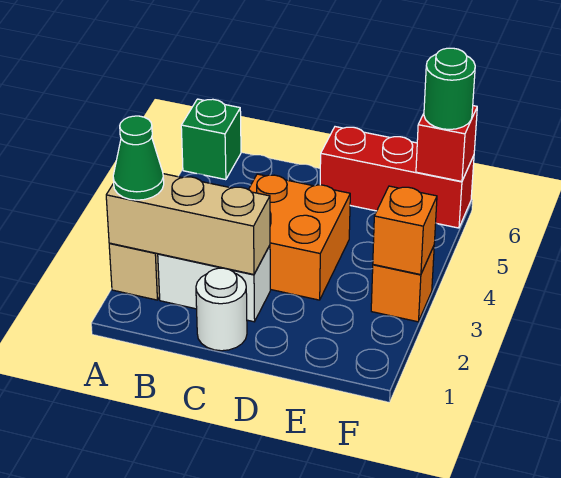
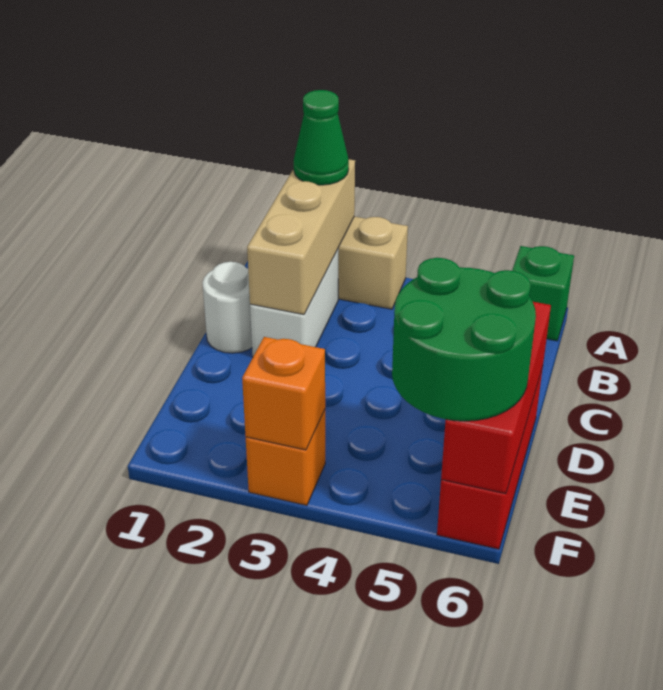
orange brick C3:D4 level 1 -> none
red brick F6 level 2 -> red brick D6:F6 level 2
green round brick F6 level 3 -> green round brick E5:F6 level 3

